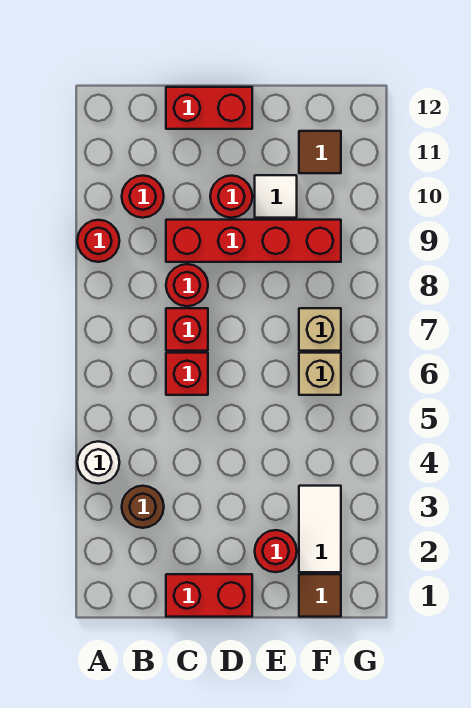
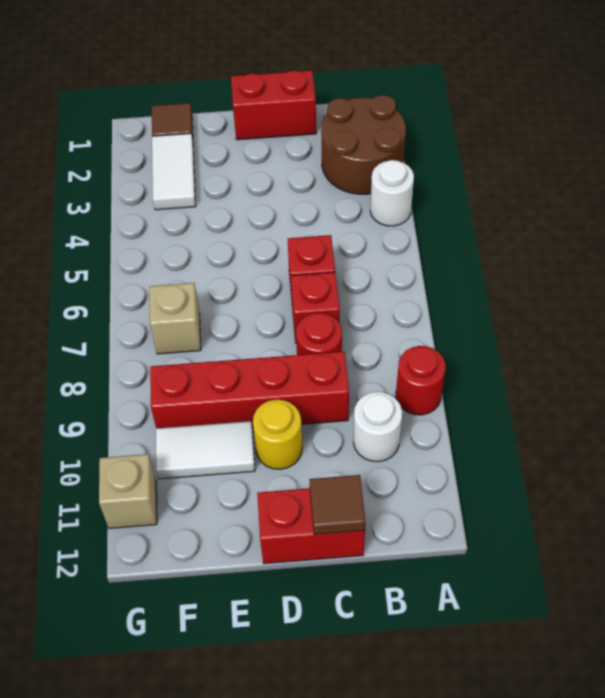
brown round brick B3 level 1 -> brown round brick A2:B3 level 1
red round brick B10 level 1 -> white round brick B10 level 1
red round brick D10 level 1 -> yellow round brick D10 level 1
red round brick E2 level 1 -> none
white tile E10 level 1 -> white tile E10:F10 level 1
tan brick F6 level 1 -> tan brick G11 level 1
brown tile F11 level 1 -> brown tile C12 level 2

